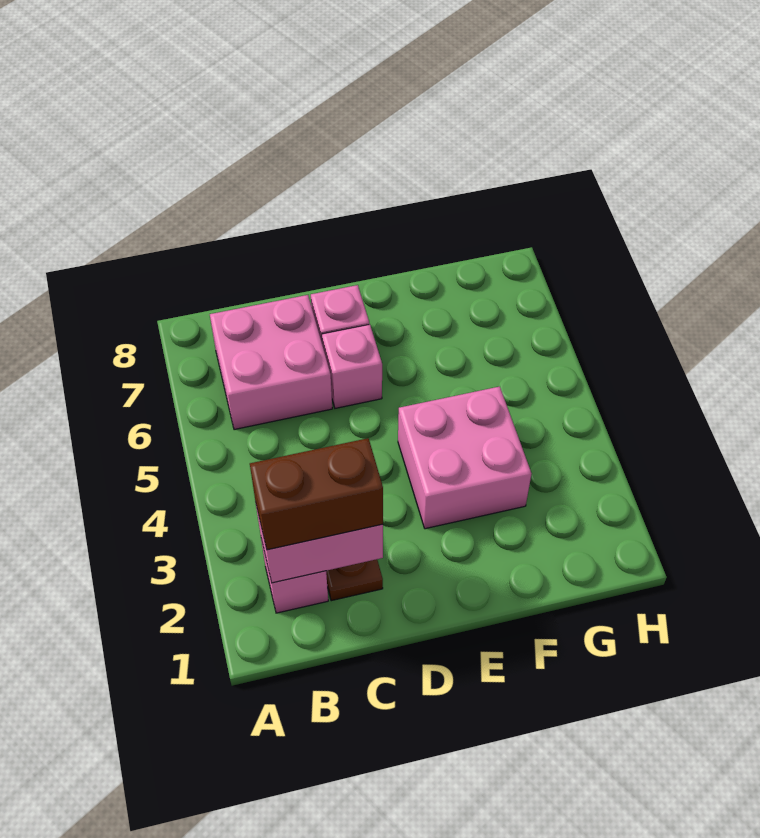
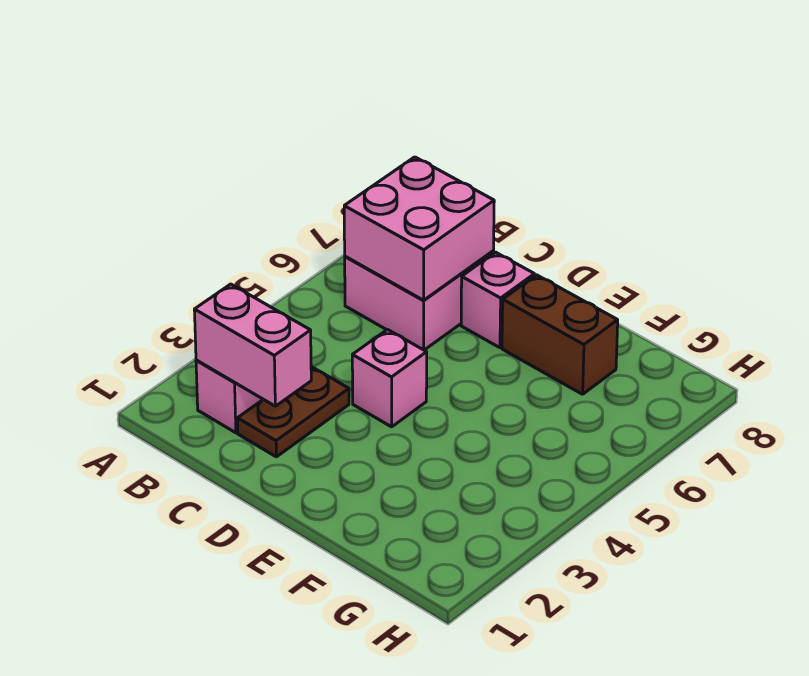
brown brick B2:C2 level 3 -> brown brick E7:F7 level 1
pink brick D6 level 1 -> pink brick D4 level 1
pink brick E3:F4 level 1 -> pink brick B6:C7 level 2

